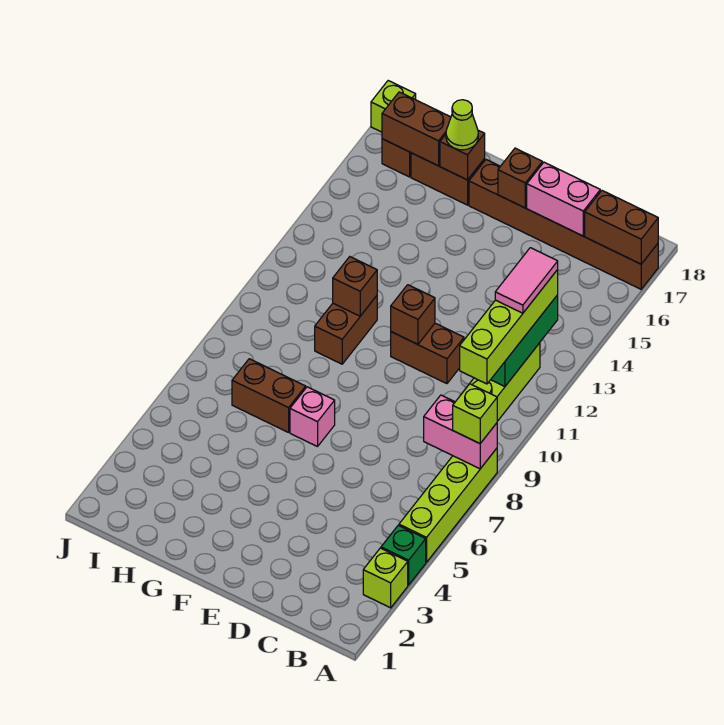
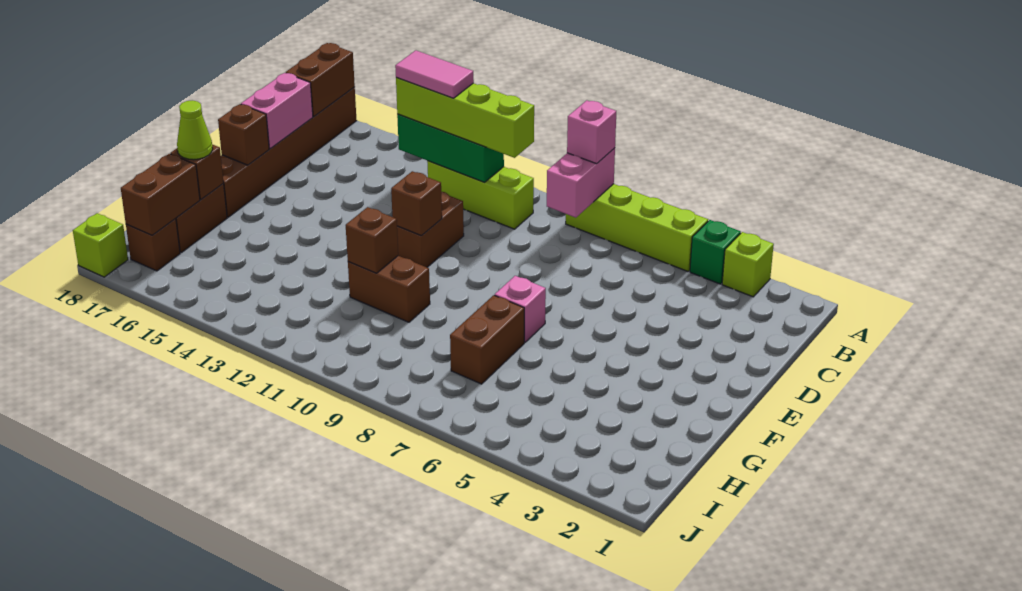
lime brick A8 level 3 -> pink brick A8 level 3

